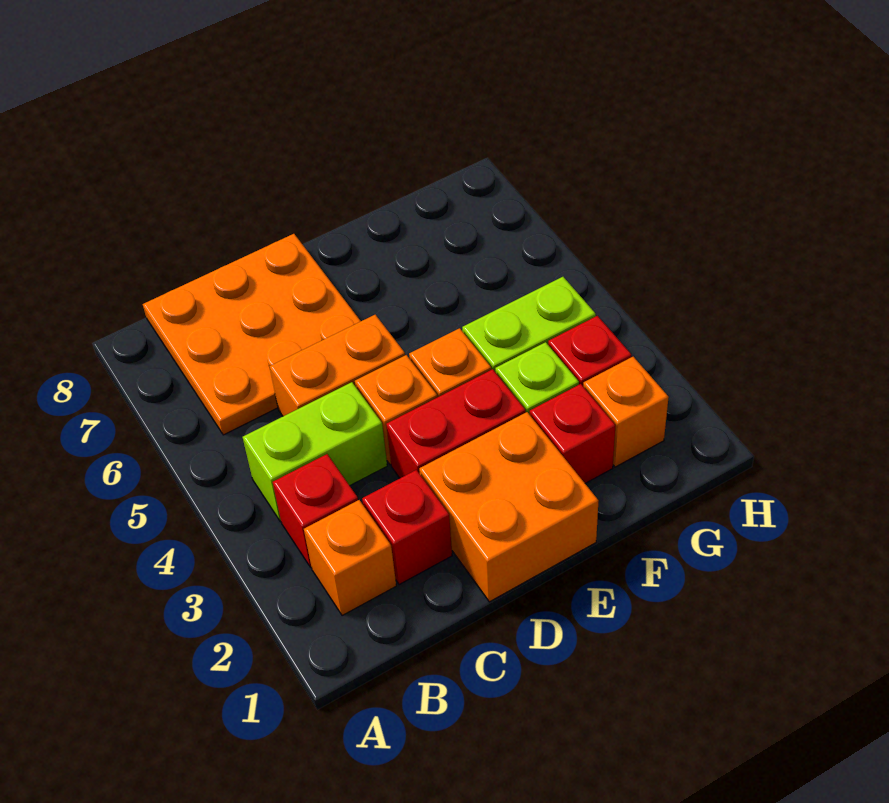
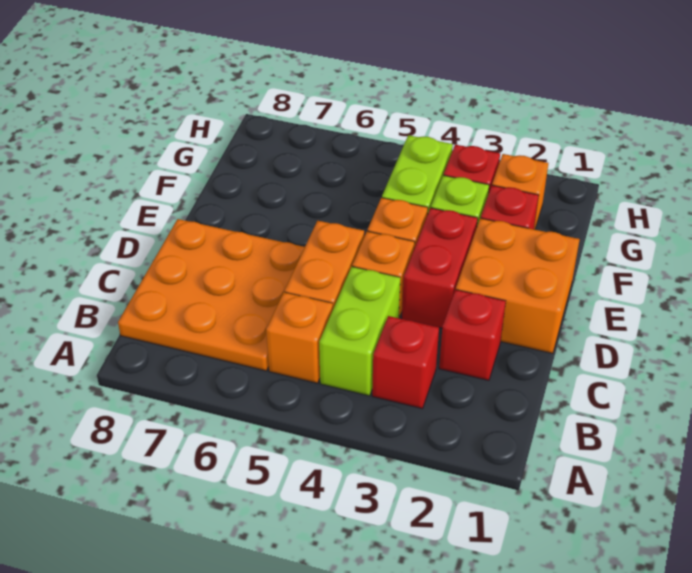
orange brick B2 level 1 -> orange brick B5 level 1

